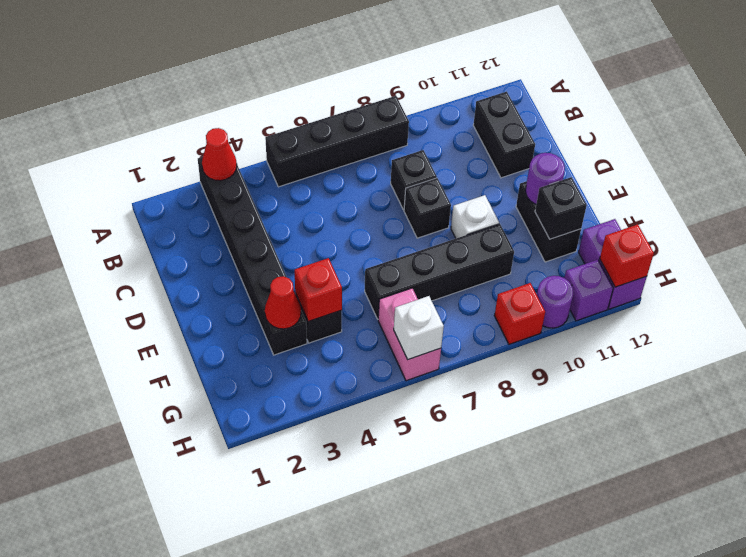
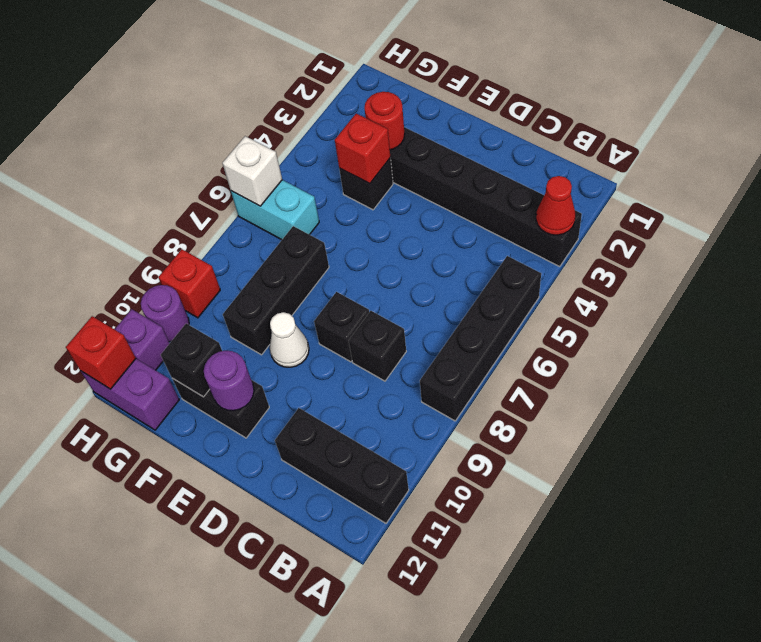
black brick B11:C11 level 1 -> black brick A11:C11 level 1
white brick E9 level 1 -> white cone E9 level 1
red cone F3 level 2 -> red round brick F3 level 2
black brick F6:F9 level 1 -> black brick F7:F9 level 1
pink brick G6:H6 level 1 -> cyan brick G6:H6 level 1

